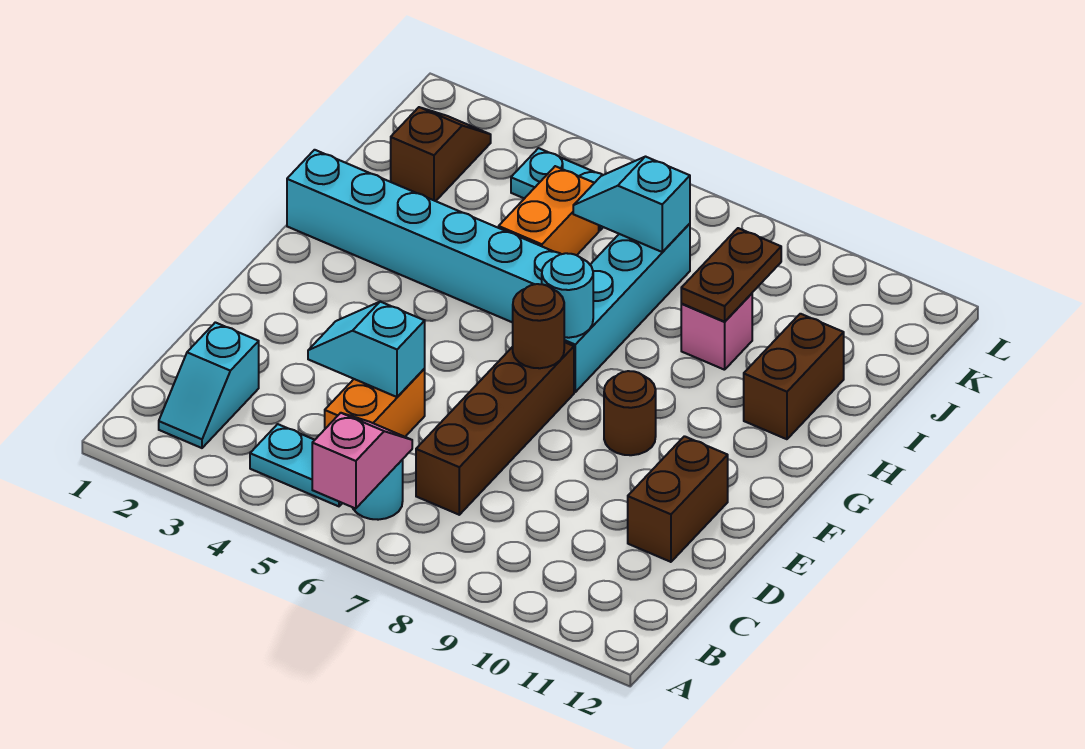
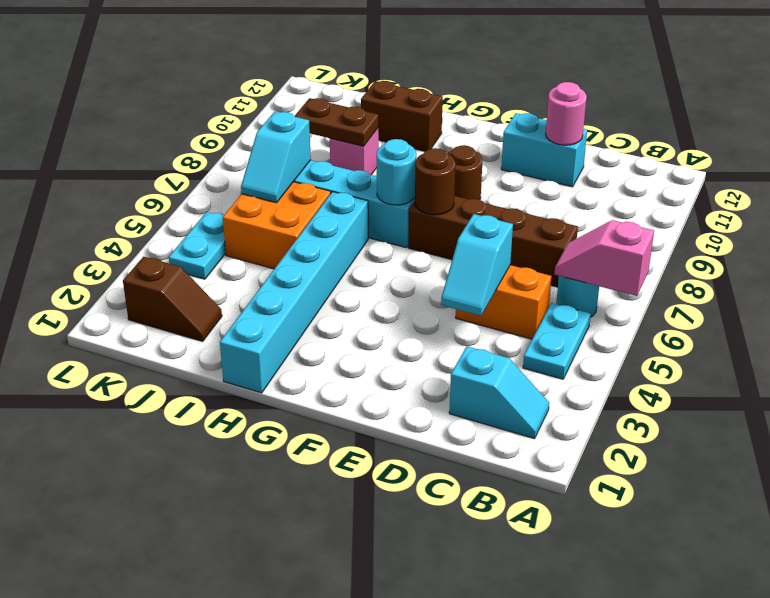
brown brick D11:E11 level 1 -> cyan brick D11:E11 level 1
none -> pink round brick D11 level 2
orange brick I5:J5 level 1 -> orange brick I5:J6 level 1
brown slope J2:K2 level 1 top J -> brown slope J2:K2 level 1 top K

